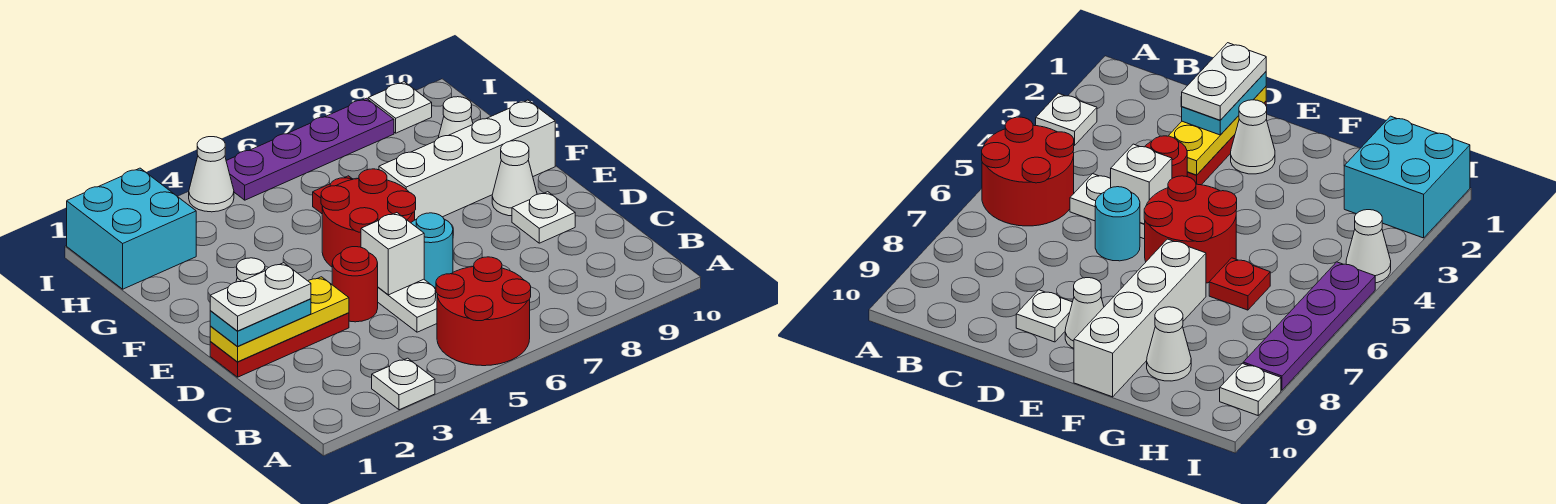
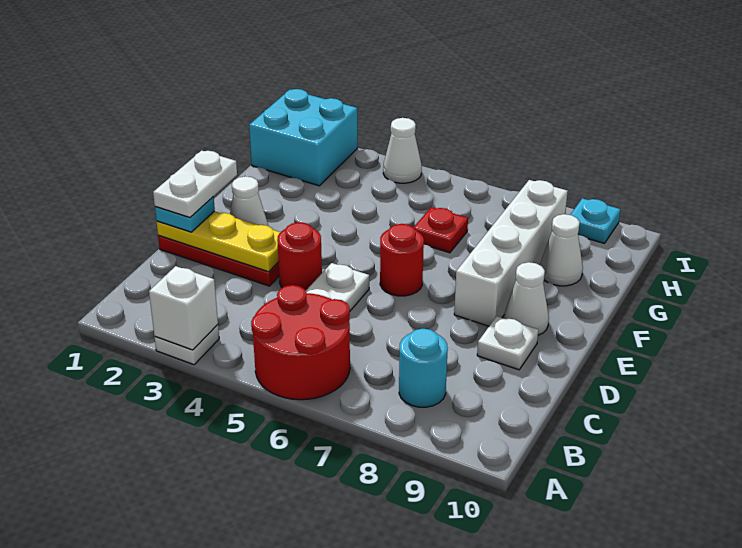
cyan plate D1:D2 level 3 -> cyan plate D1 level 3
white plate D1:D2 level 4 -> white plate D1:E1 level 4
white brick D5 level 2 -> white brick A3 level 2
cyan round brick D6 level 1 -> cyan round brick B8 level 1
red round brick E5:F6 level 1 -> red round brick E6 level 1
white brick F7:F10 level 1 -> white brick E8:H8 level 1
purple plate I5:I8 level 1 -> none
white plate I9 level 1 -> cyan plate I9 level 1

